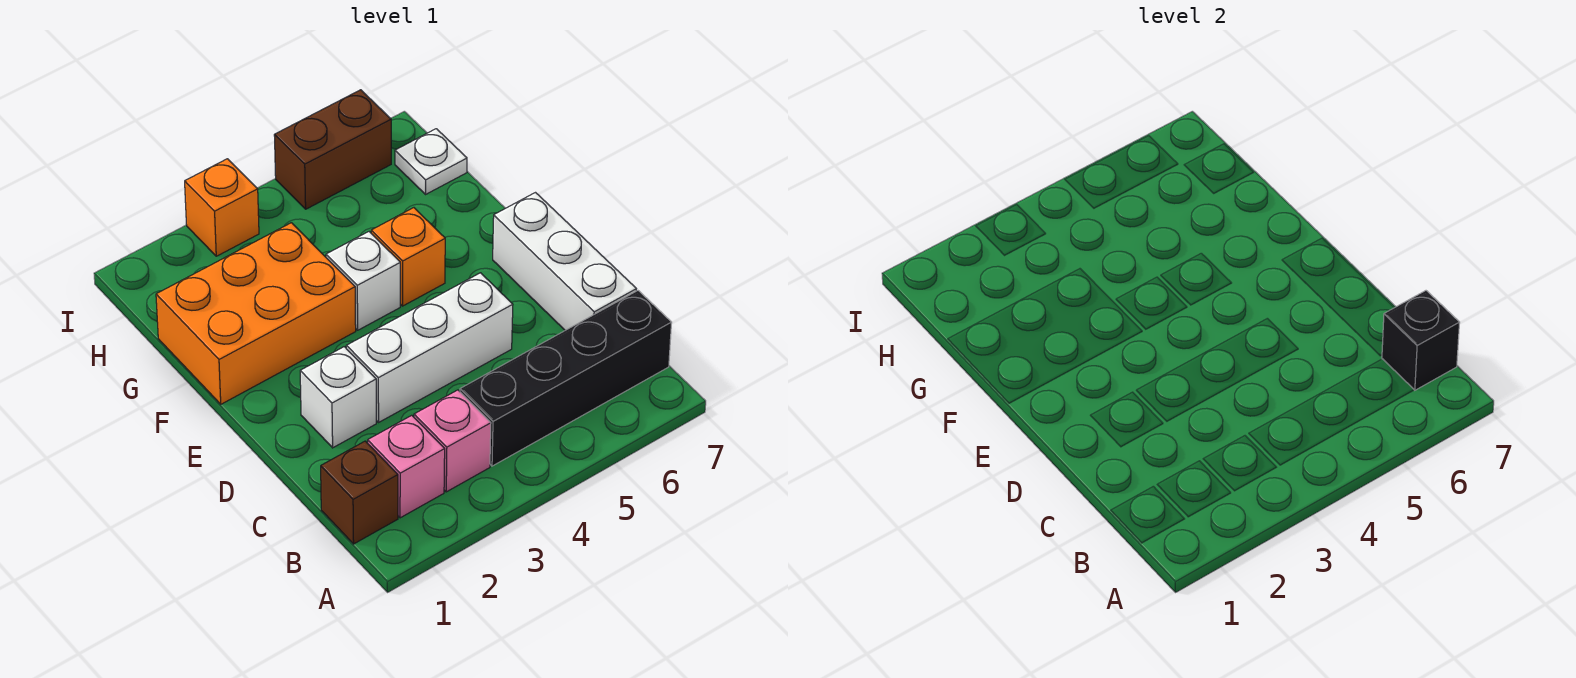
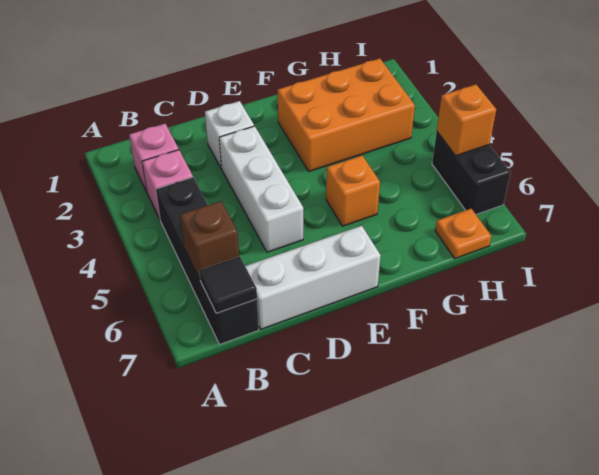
brown brick B1 level 1 -> brown brick B6 level 2
black brick B7 level 2 -> black tile B7 level 2
orange brick F1:G3 level 1 -> orange brick F2:H3 level 1
white brick F4 level 1 -> none
white plate H7 level 1 -> orange plate H7 level 1
orange brick I3 level 1 -> orange brick I5 level 2
brown brick I5:I6 level 1 -> black brick I5:I6 level 1

